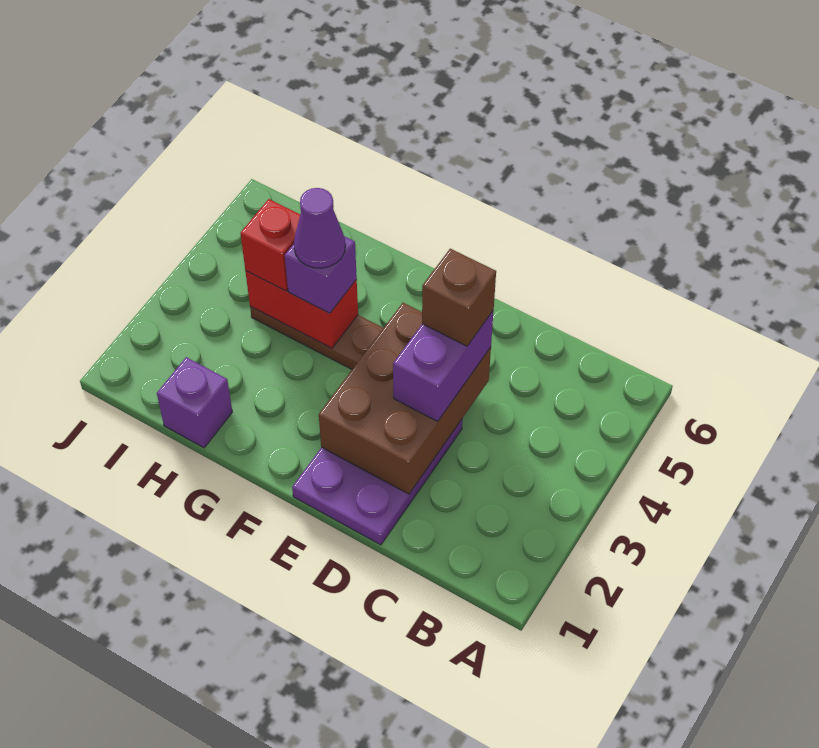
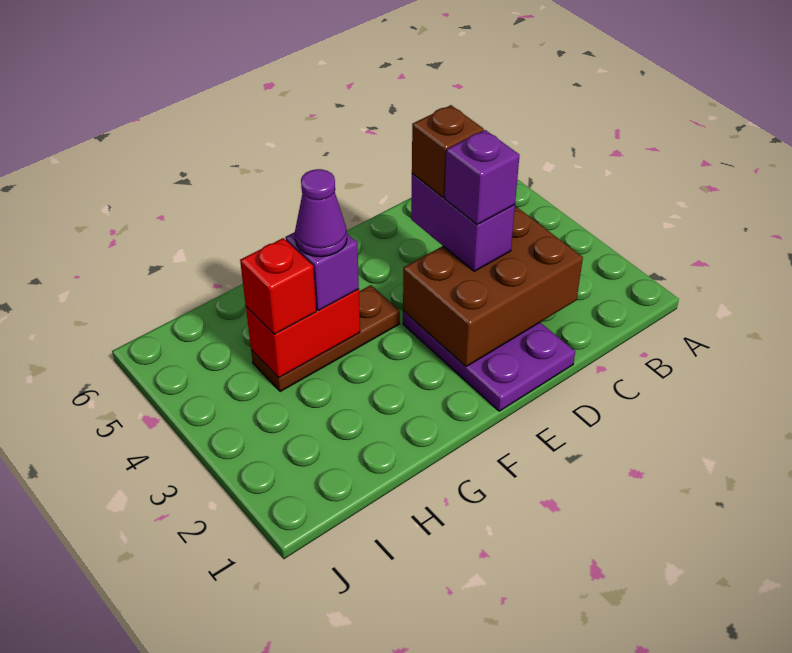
brown brick D2:E4 level 2 -> brown brick C2:E3 level 2
purple brick H1 level 1 -> purple brick D3 level 4

